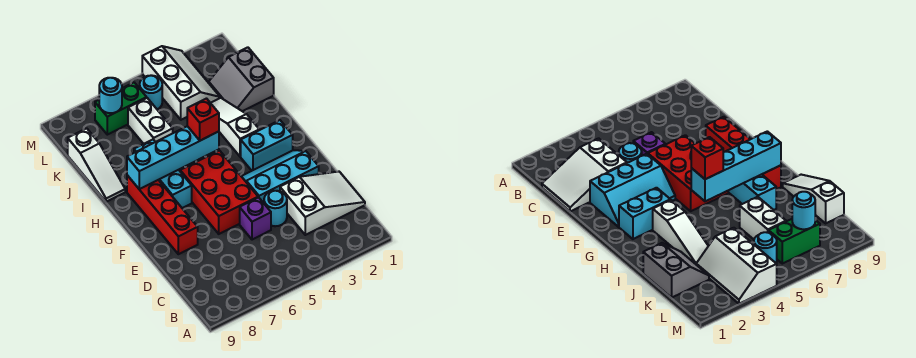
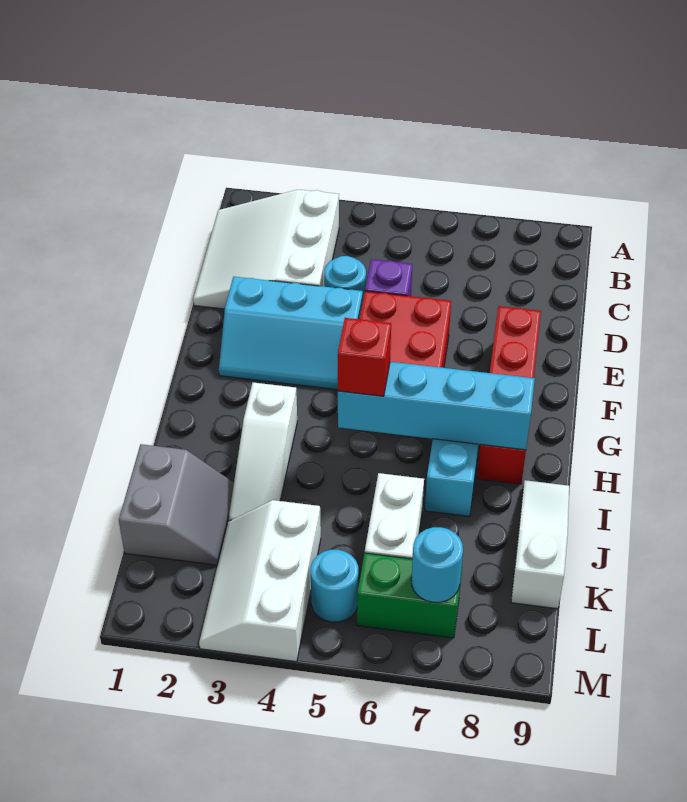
white slope C1:D3 level 1 top 3 -> white slope B1:D3 level 1 top 3
cyan brick G2:G3 level 1 -> none

